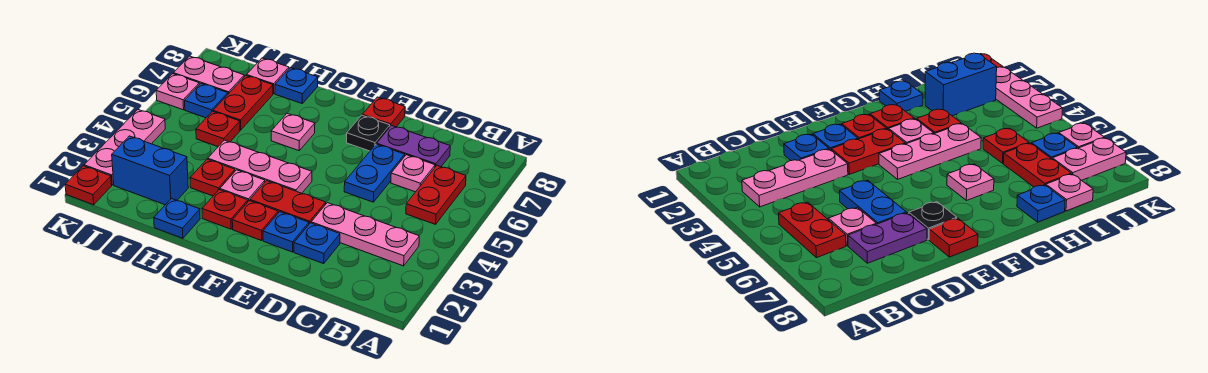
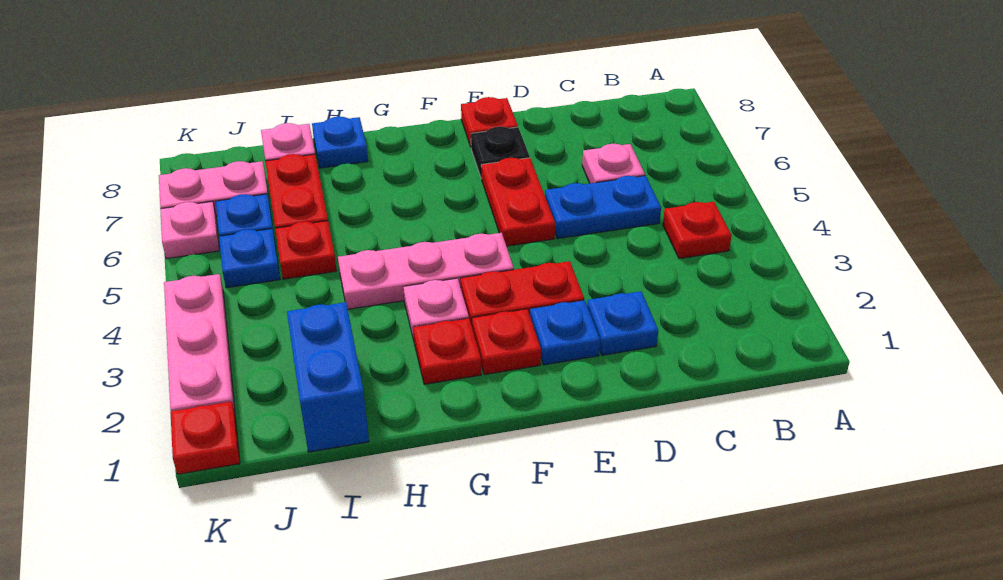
pink plate B3:D3 level 1 -> none
red plate B5:B6 level 1 -> red plate E5:E6 level 1
purple plate C7:D7 level 1 -> none
blue plate D5:D6 level 1 -> blue plate C5:D5 level 1
pink plate G6 level 1 -> none
blue plate H1 level 1 -> blue plate J5 level 1
red plate H3 level 1 -> red plate B4 level 1
blue brick I2:J2 level 1 -> blue brick I1:I2 level 1

